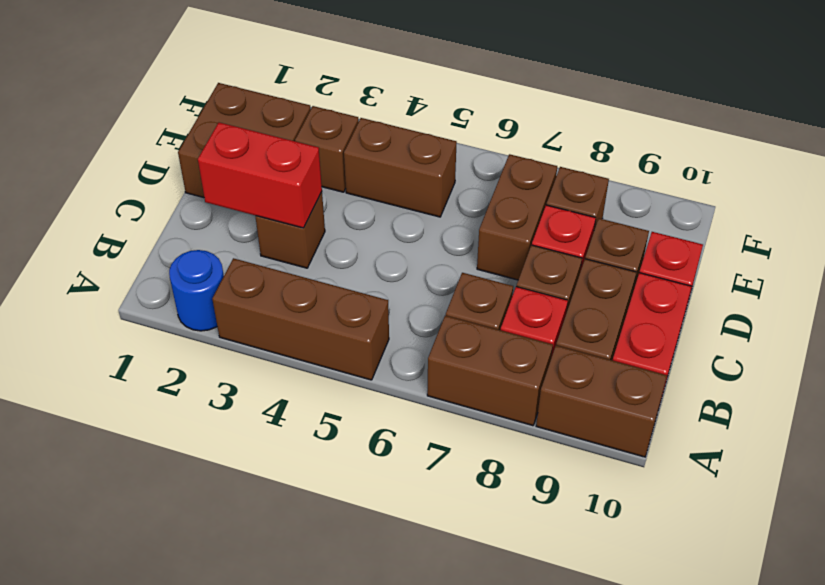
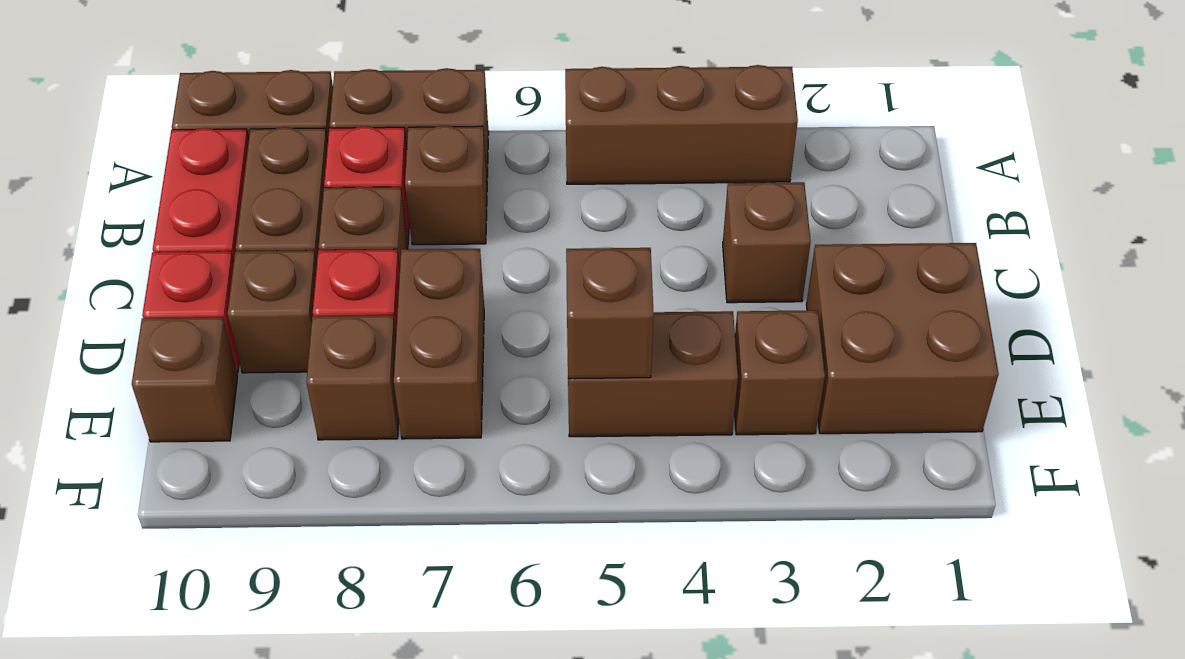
blue round brick A2 level 1 -> none
red brick C2:C3 level 2 -> none
none -> brown brick E5 level 2
none -> brown brick E10 level 1

